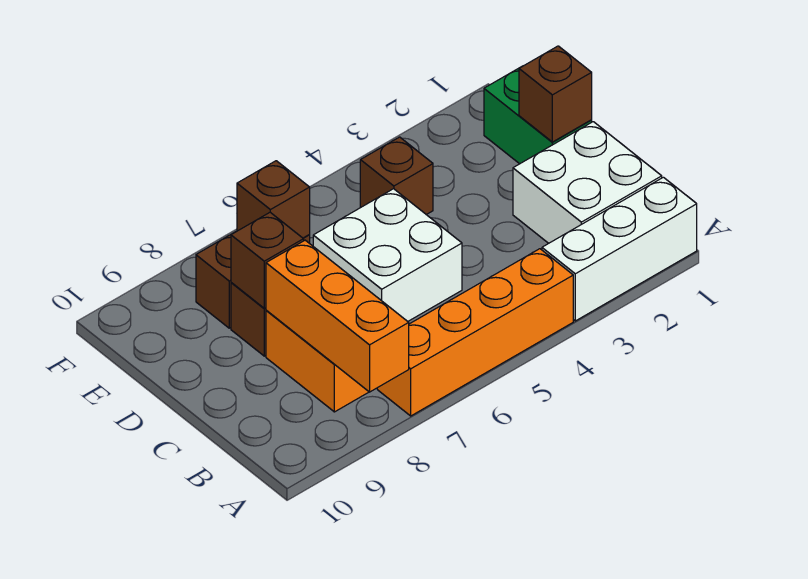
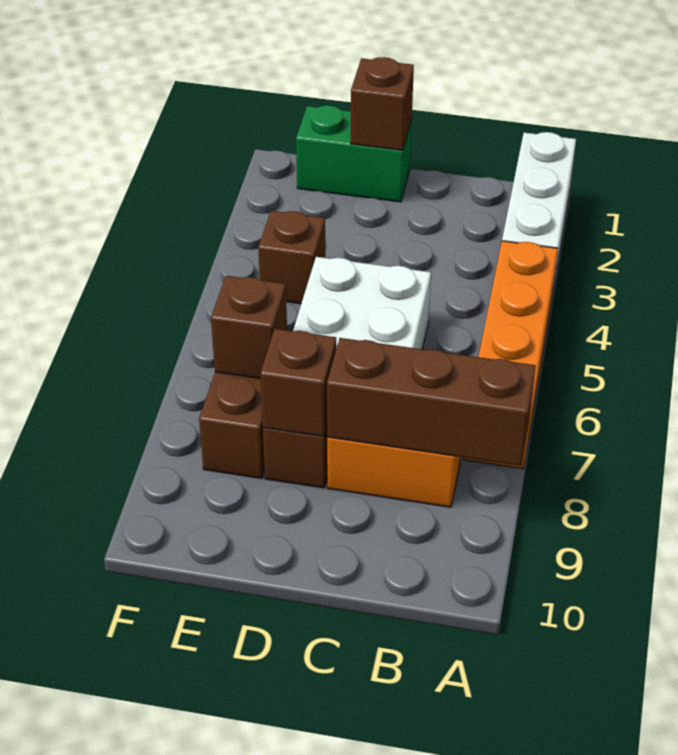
orange brick A8:C8 level 2 -> brown brick A8:C8 level 2
white brick B1:C2 level 1 -> none

